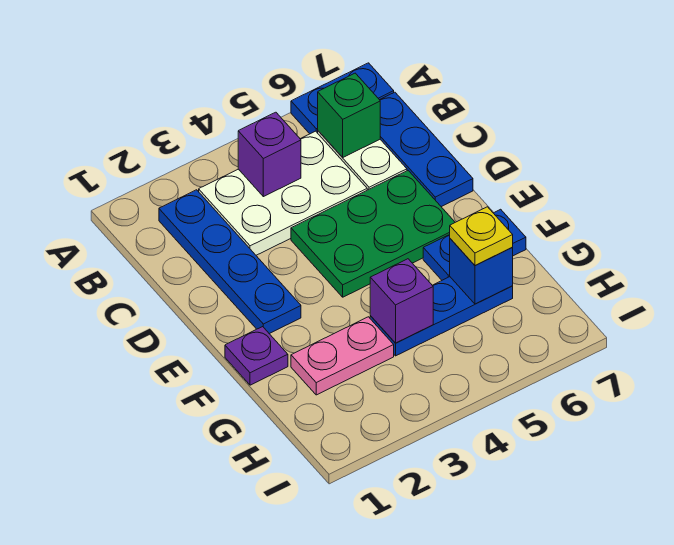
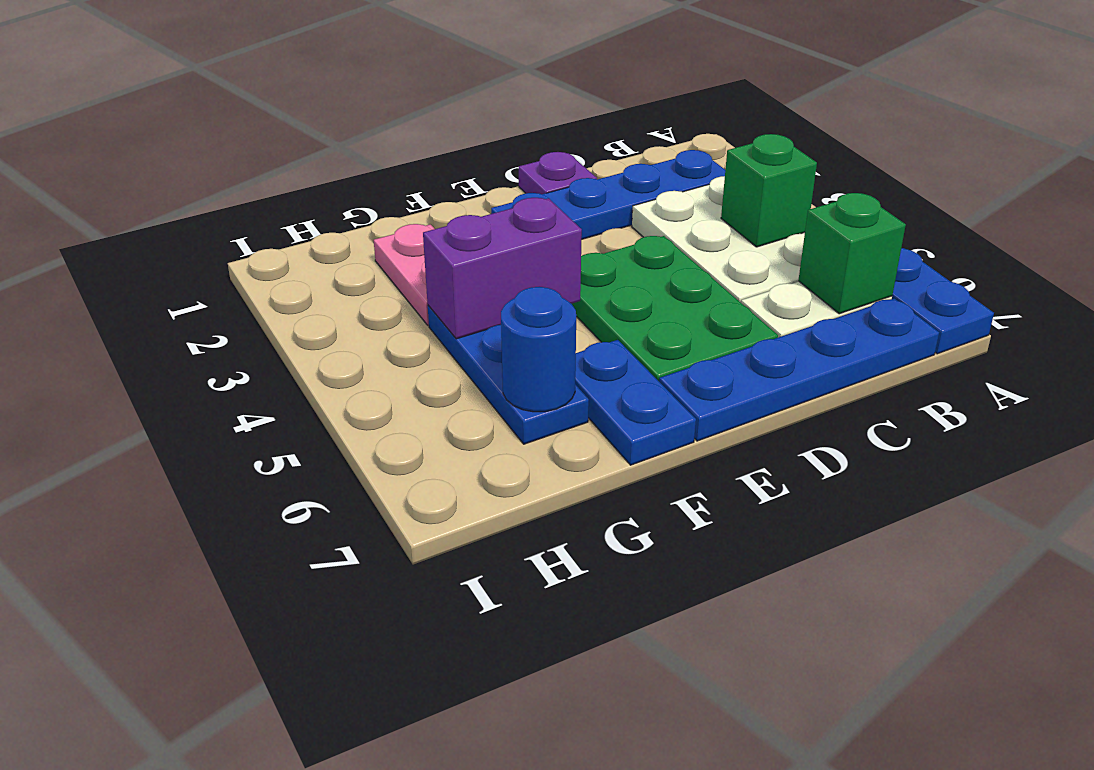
purple brick B4 level 2 -> green brick B4 level 2
blue plate B7:D7 level 1 -> blue plate B7:E7 level 1
purple plate F1 level 1 -> purple plate D1 level 1
purple brick G4 level 2 -> purple brick F4:G4 level 2
blue brick G6 level 2 -> blue round brick G6 level 2
yellow plate G6 level 3 -> none

